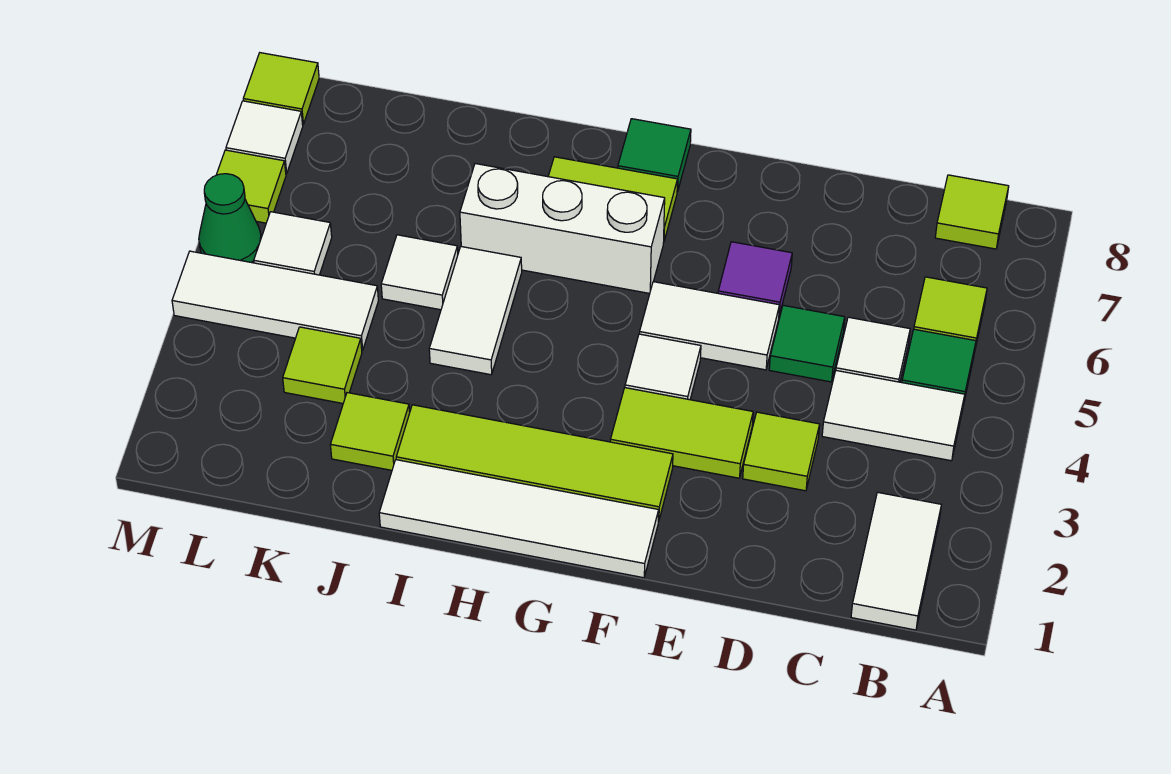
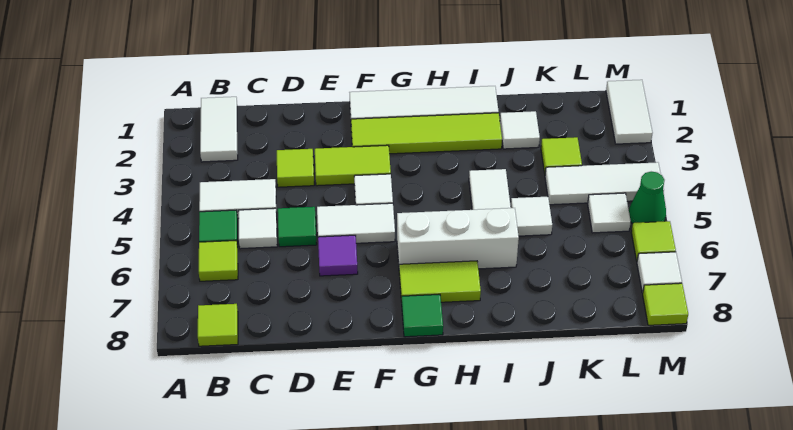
lime tile J2 level 1 -> white tile J2 level 1
none -> white tile M1:M2 level 1

